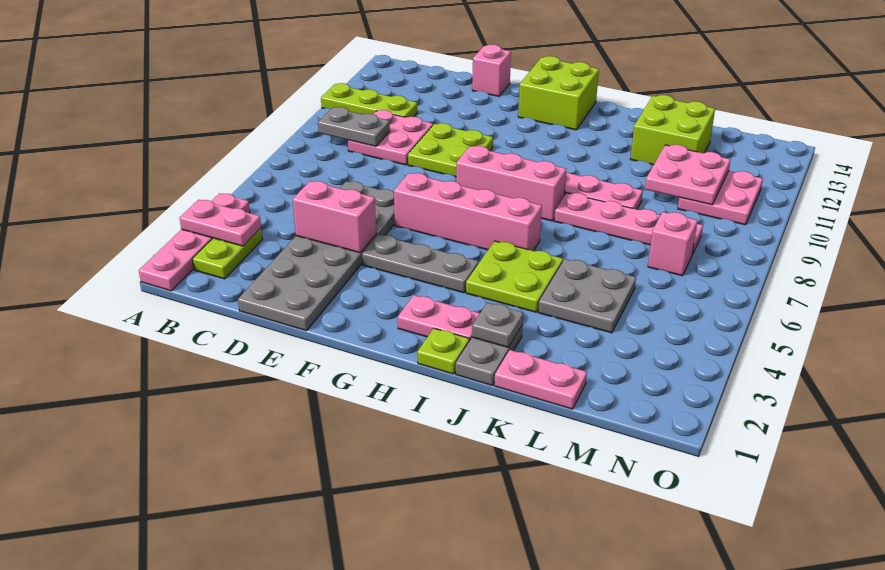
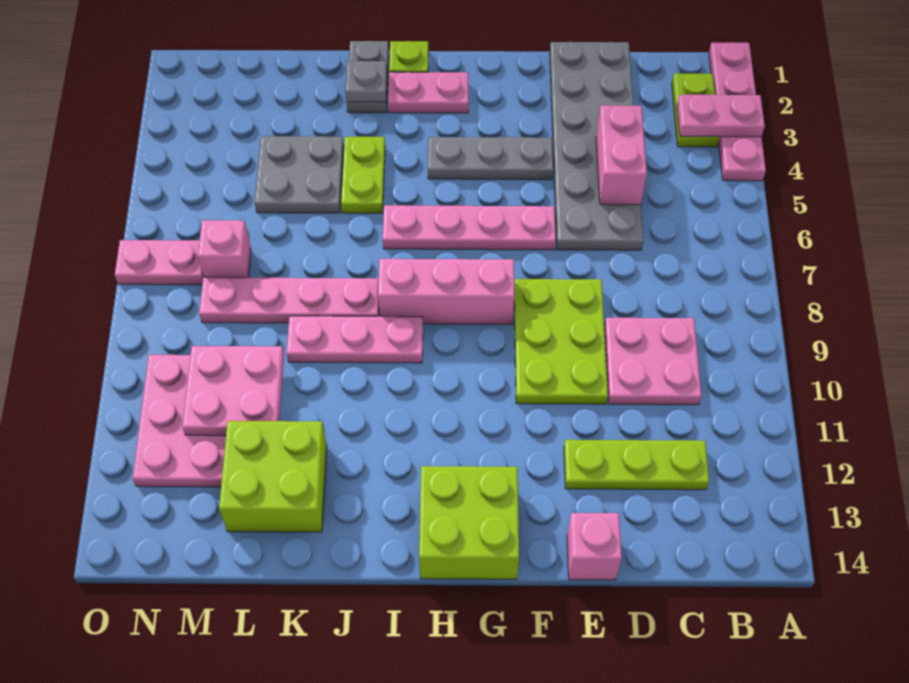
lime plate A11:C11 level 1 -> lime plate C12:E12 level 1
grey plate B9:C9 level 2 -> none
pink brick D4:E4 level 2 -> pink brick D4:D5 level 2
lime plate E9:F10 level 1 -> lime plate E8:F10 level 1
pink brick F6:I6 level 1 -> pink plate F6:I6 level 1
lime plate I4:J5 level 1 -> lime plate J4:J5 level 1
pink plate K1:L1 level 1 -> pink plate N7:O7 level 1
pink plate M10:N11 level 1 -> pink plate M10:N12 level 1

